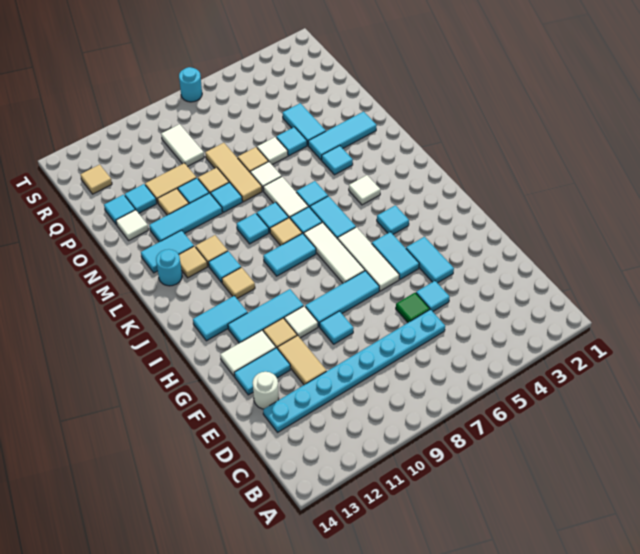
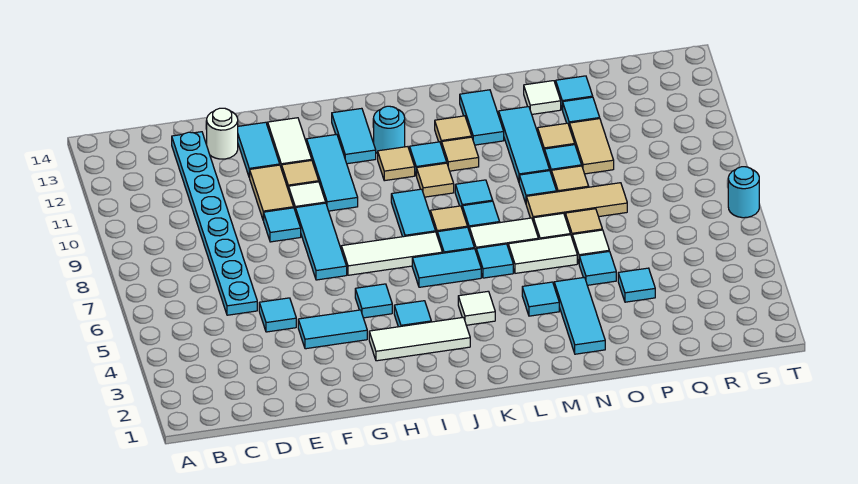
green tile E6 level 1 -> none
tan tile E11:F11 level 1 -> tan tile F10:F11 level 1
cyan tile G5:H5 level 1 -> cyan tile H5 level 1
white tile G6:I6 level 1 -> white tile H3:J3 level 1
cyan round brick L13 level 1 -> cyan round brick J12 level 1
cyan tile O4:P4 level 1 -> cyan tile P4 level 1
white tile Q9:R9 level 1 -> white tile M6:N6 level 1
tan tile R13 level 1 -> tan tile K10 level 1

